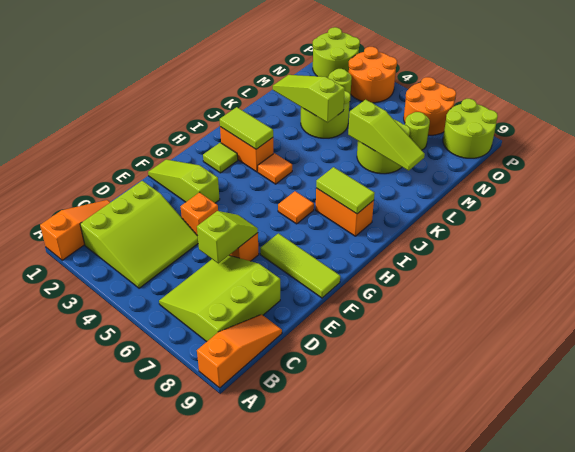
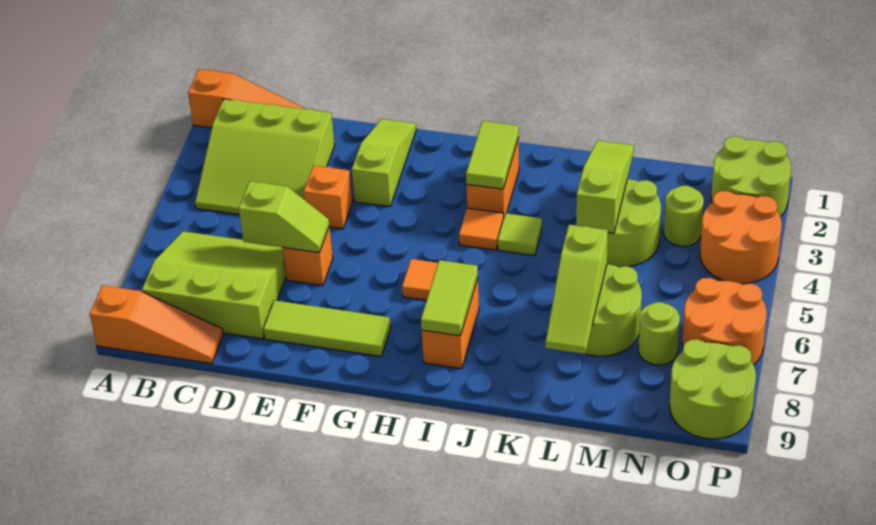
lime tile F7:F9 level 1 -> lime tile E8:G8 level 1
lime tile H2 level 1 -> lime tile J4 level 1

